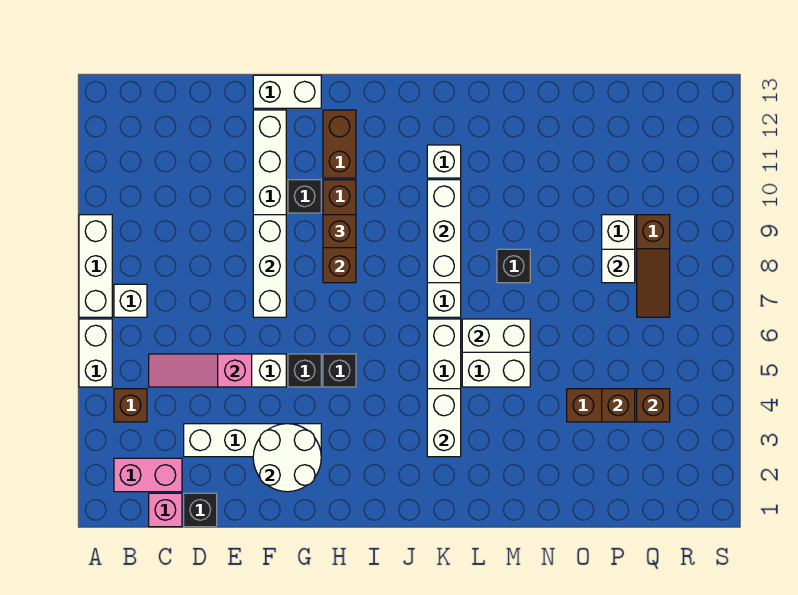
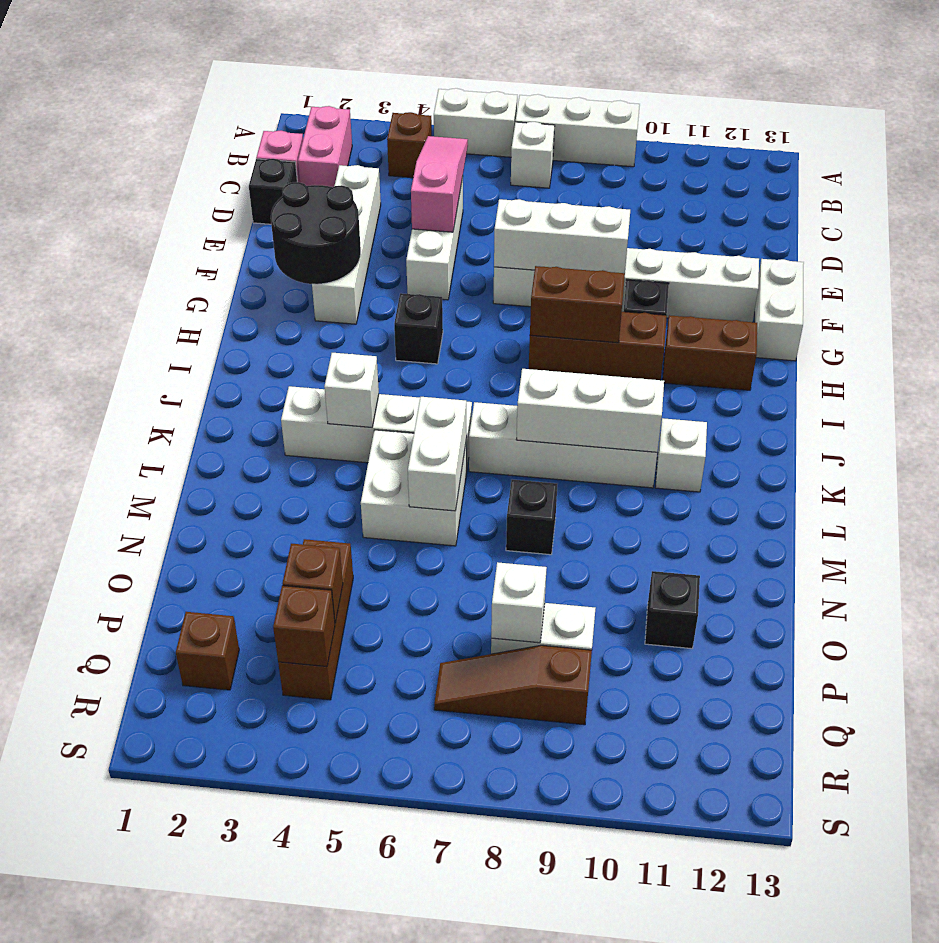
white round brick F2:G3 level 2 -> black round brick F2:G3 level 2
black brick G5 level 1 -> black brick O11 level 1
brown brick H9 level 3 -> brown brick Q2 level 1
white brick K3:K4 level 2 -> white brick K4 level 2

